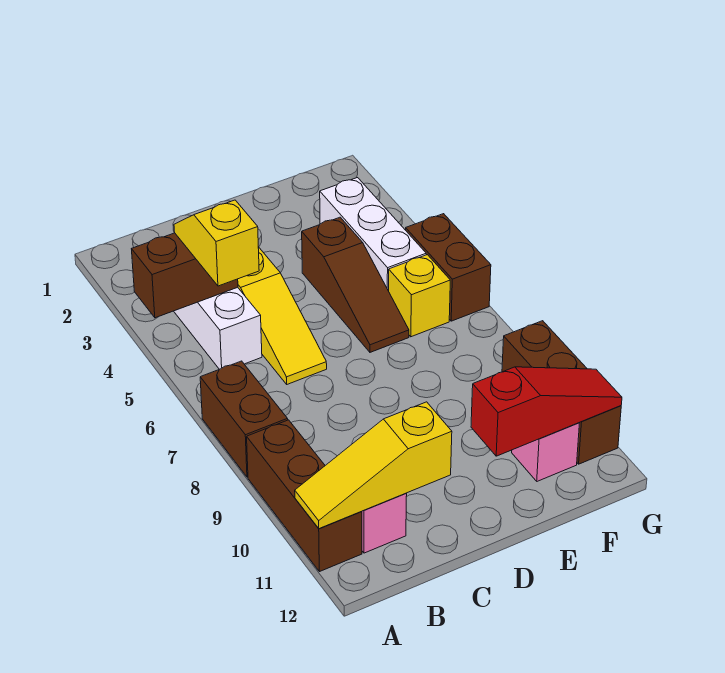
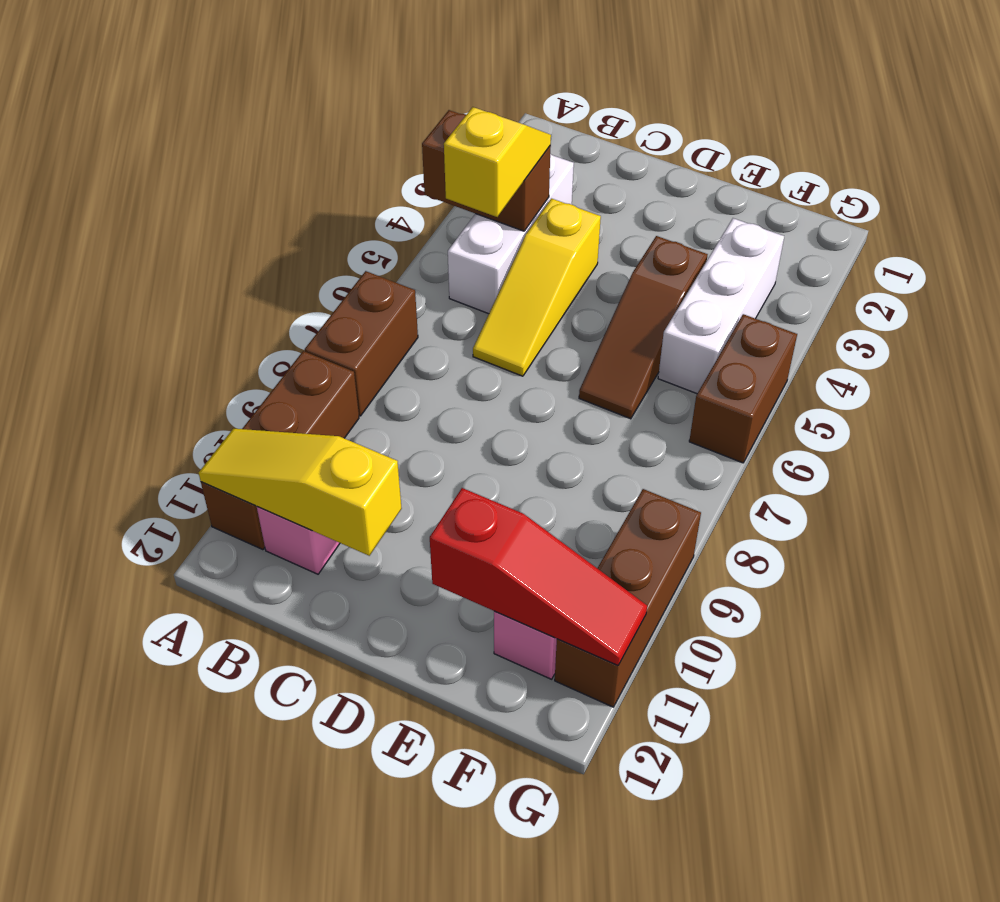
yellow brick F6 level 1 -> none

